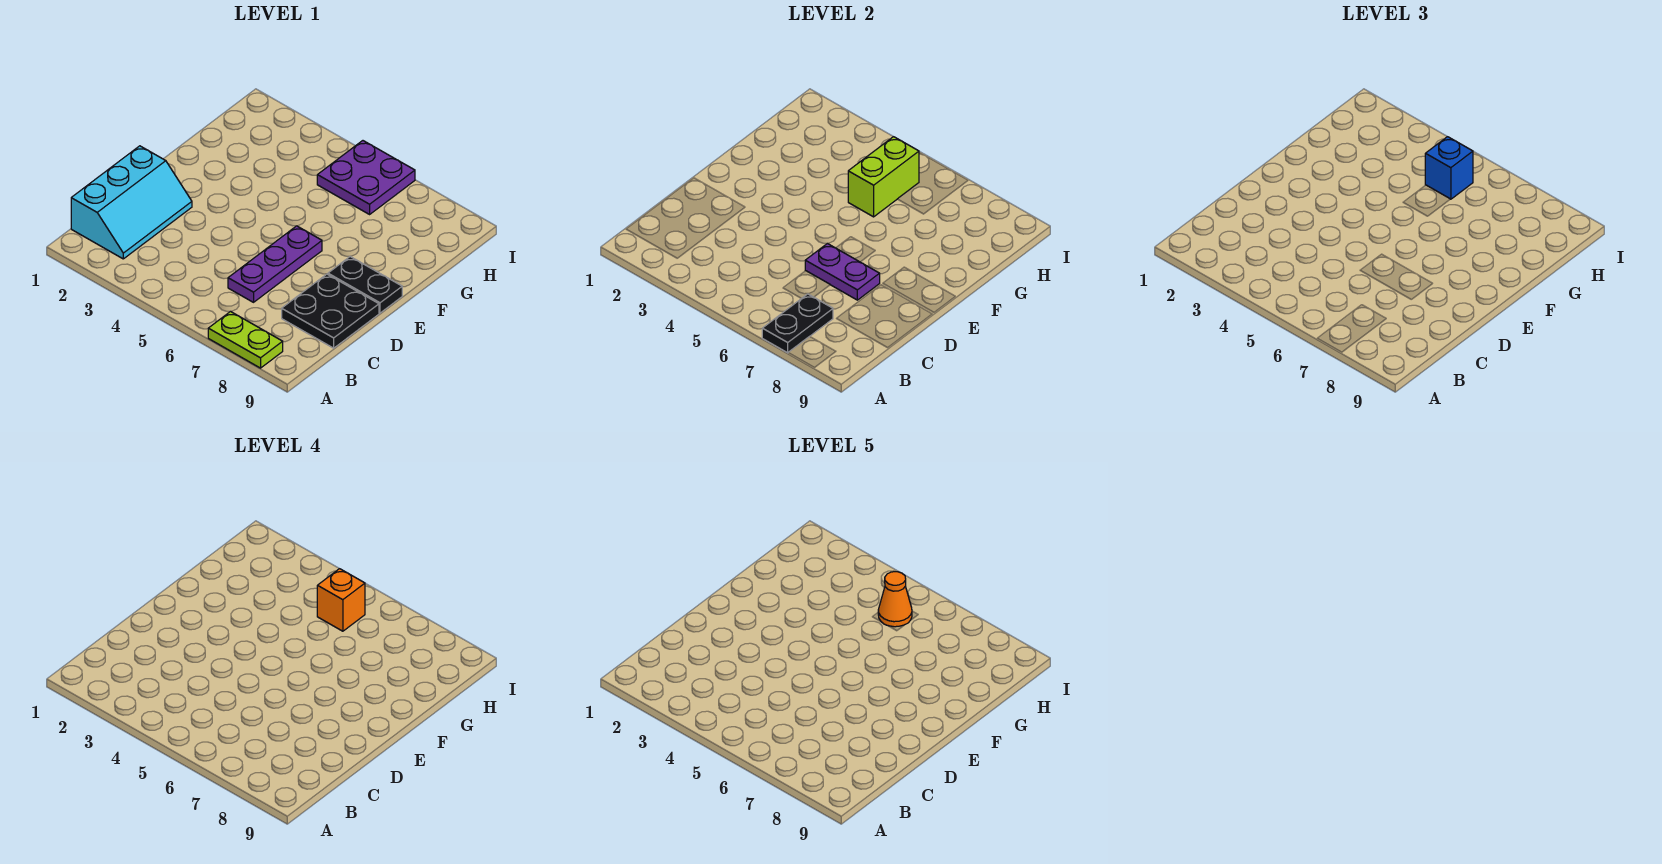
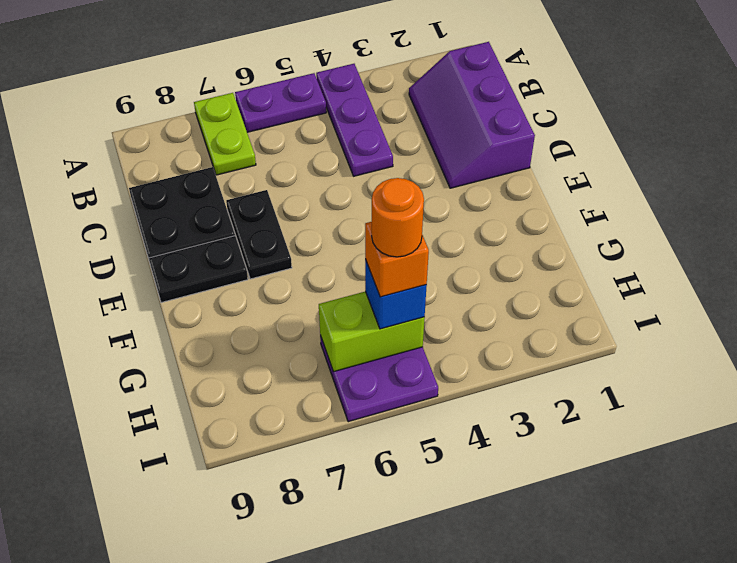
lime plate A7:A8 level 1 -> lime plate A7:B7 level 1
black plate A7:B7 level 2 -> black plate D7:E7 level 1
cyan slope B1:D2 level 1 top 1 -> purple slope B1:D2 level 1 top 1
purple plate C6:E6 level 1 -> purple plate A4:C4 level 1
purple plate D6:D7 level 2 -> purple plate A5:A6 level 1
lime brick G5:H5 level 2 -> lime brick H5:H6 level 2
orange cone H5 level 5 -> orange round brick H5 level 5

